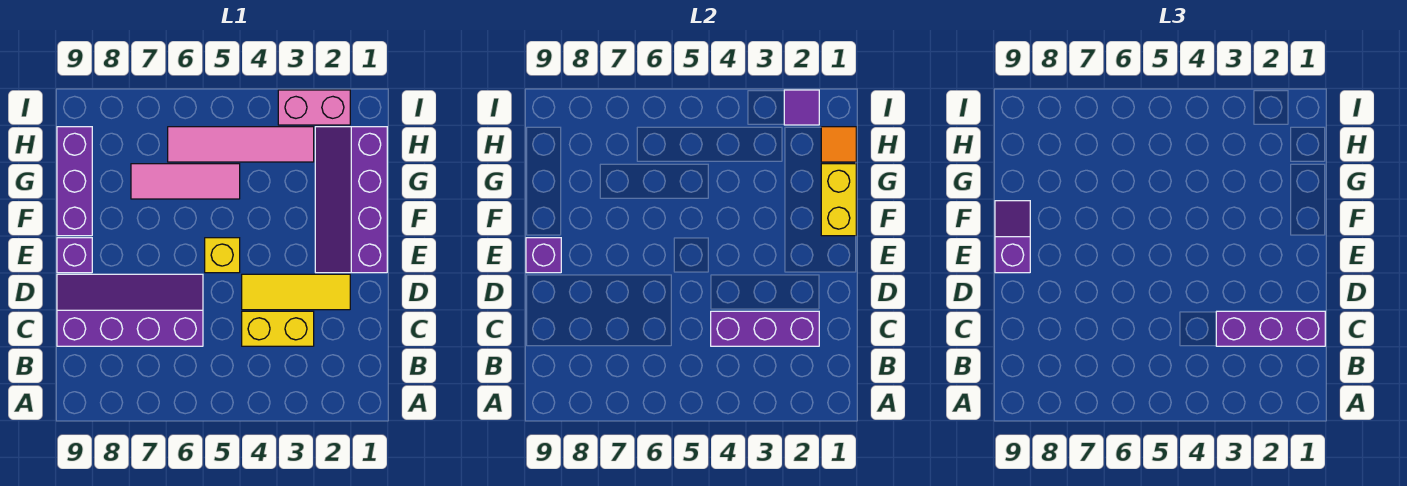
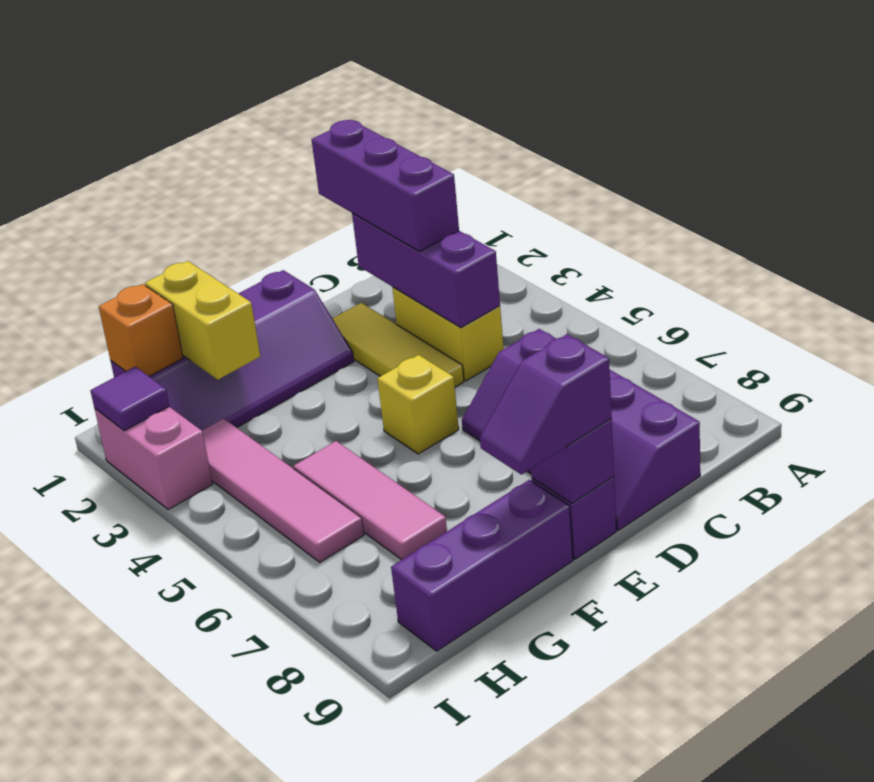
yellow brick F1:G1 level 2 -> yellow brick G1:G2 level 2
orange tile H1 level 2 -> orange brick H1 level 2

